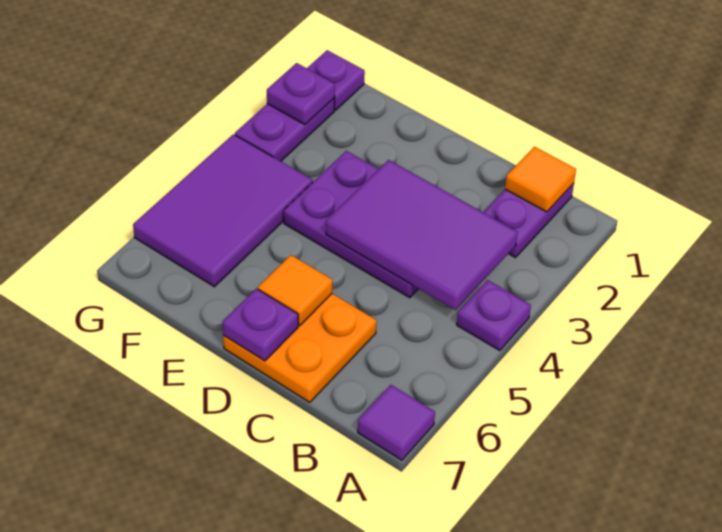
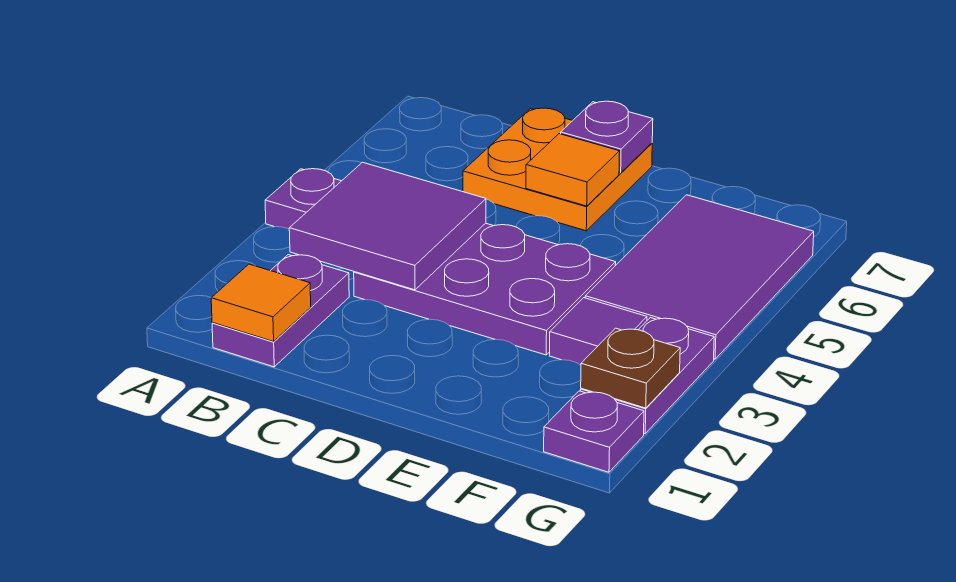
purple tile A7 level 1 -> purple tile F3 level 1
purple tile B3:D4 level 2 -> purple tile B3:C4 level 2
purple plate G2 level 2 -> brown plate G2 level 2

